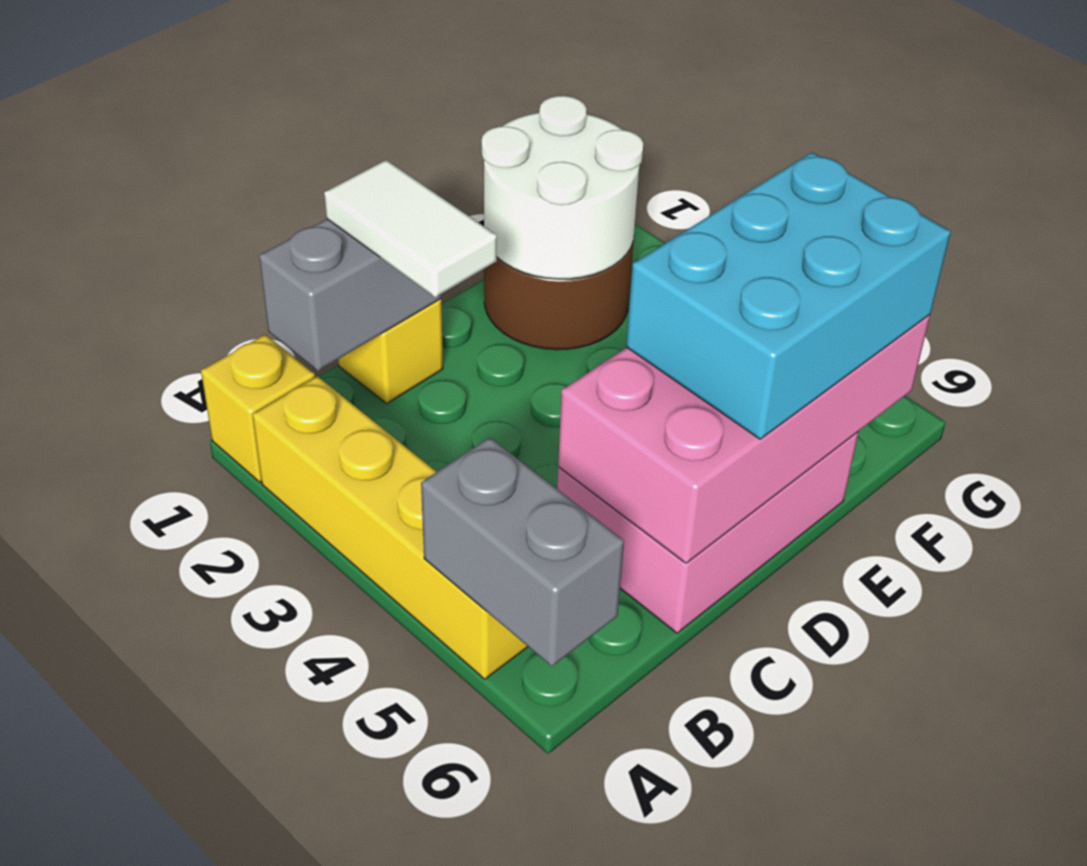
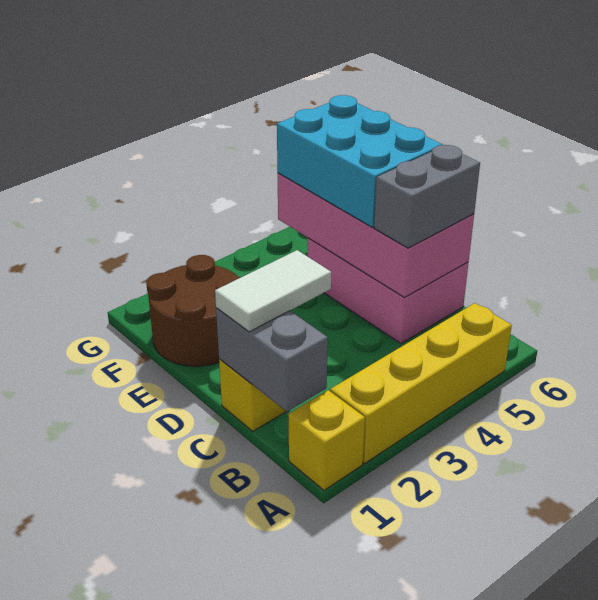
grey brick A5:A6 level 2 -> grey brick C5:C6 level 3
white round brick E1:F2 level 2 -> none

